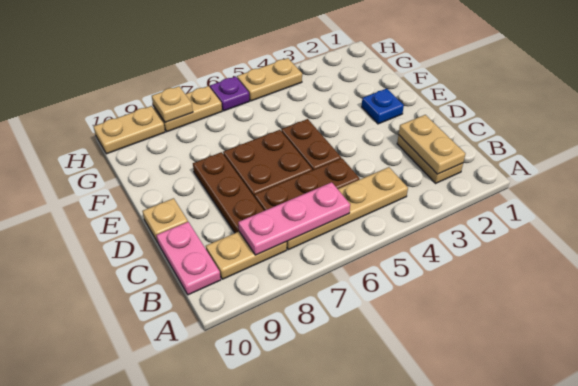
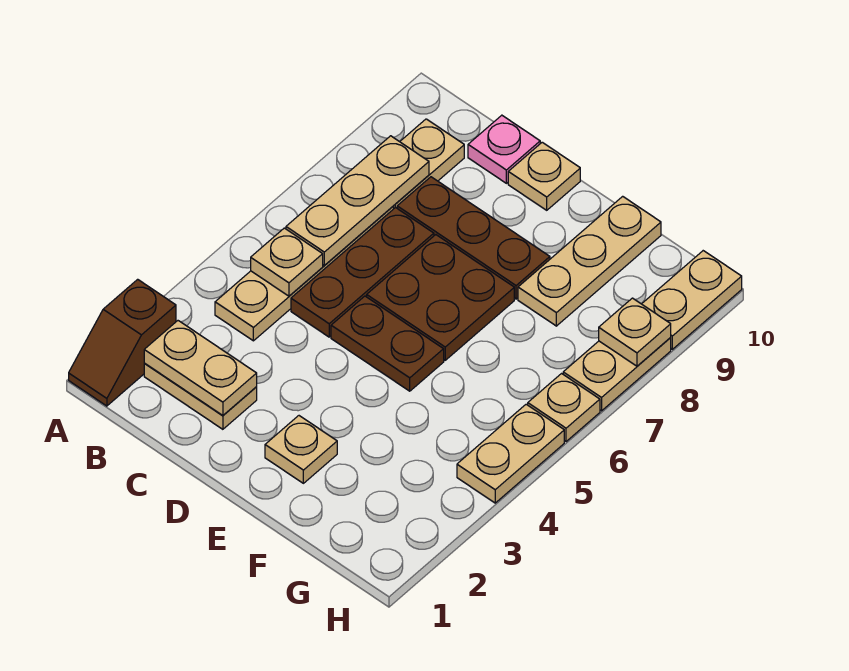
none -> brown slope A1:A2 level 1 top 2
none -> tan plate B5 level 2
pink plate B6:B8 level 2 -> tan plate B6:B8 level 2
pink plate B10:C10 level 1 -> pink plate C10 level 1
blue plate E2 level 1 -> tan plate E2 level 1
none -> tan plate F8:F10 level 1
purple plate H6 level 1 -> tan plate H6 level 1

